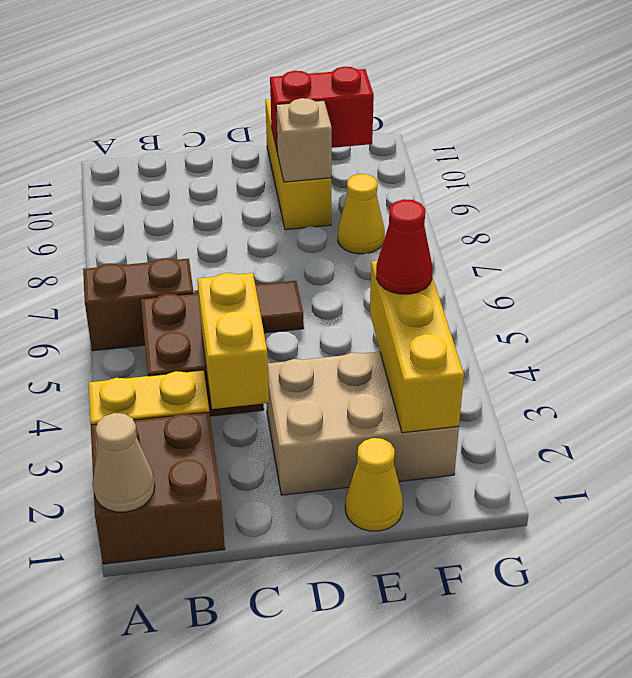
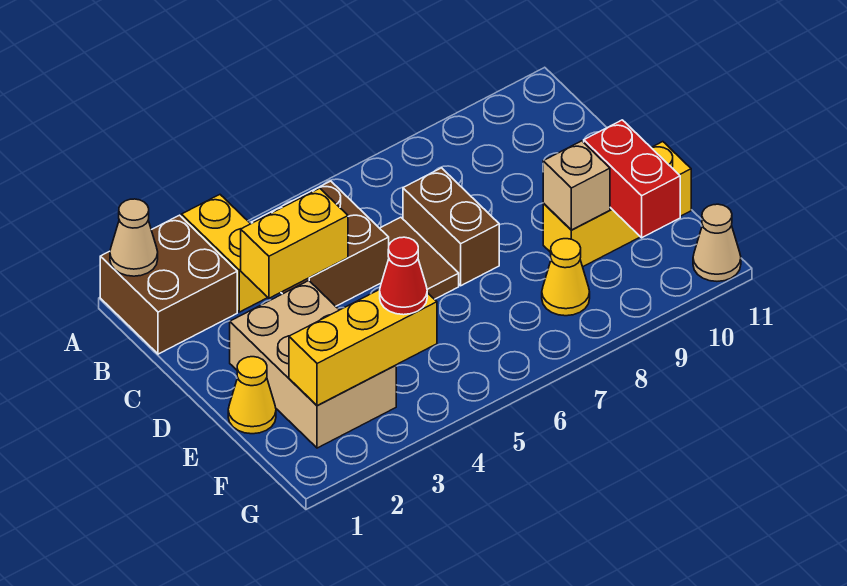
brown brick A6:B6 level 1 -> brown brick C7:D7 level 1
none -> tan cone G11 level 1

